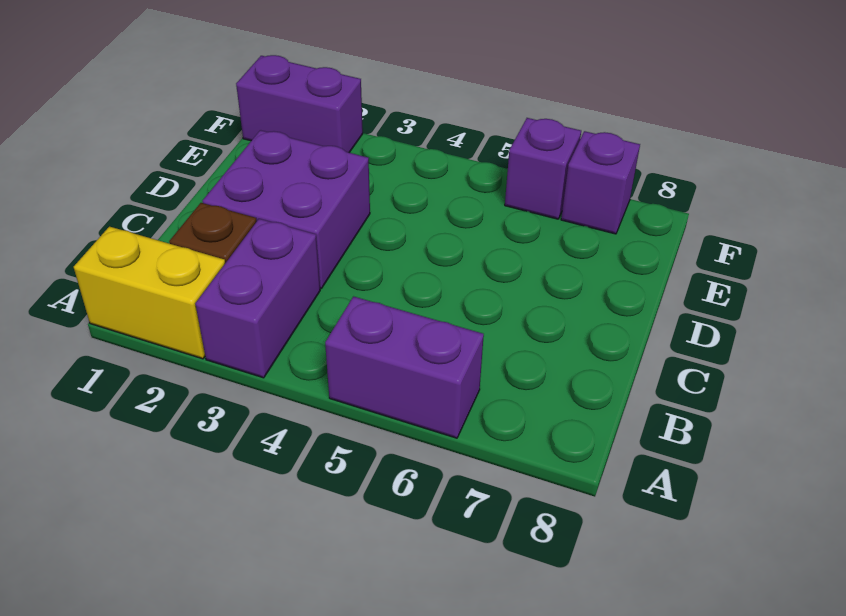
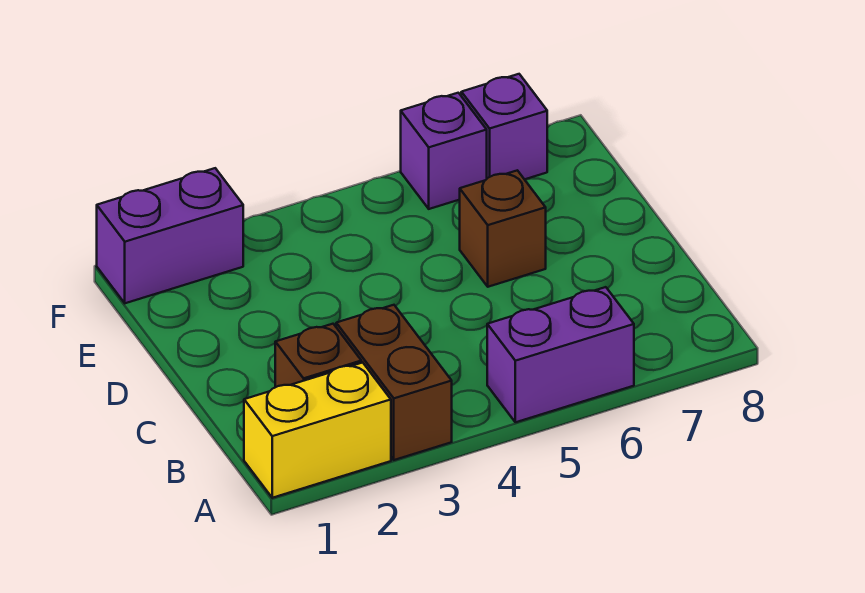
purple brick A3:B3 level 1 -> brown brick A3:B3 level 1
purple brick C2:D3 level 1 -> none
none -> brown brick D6 level 1

